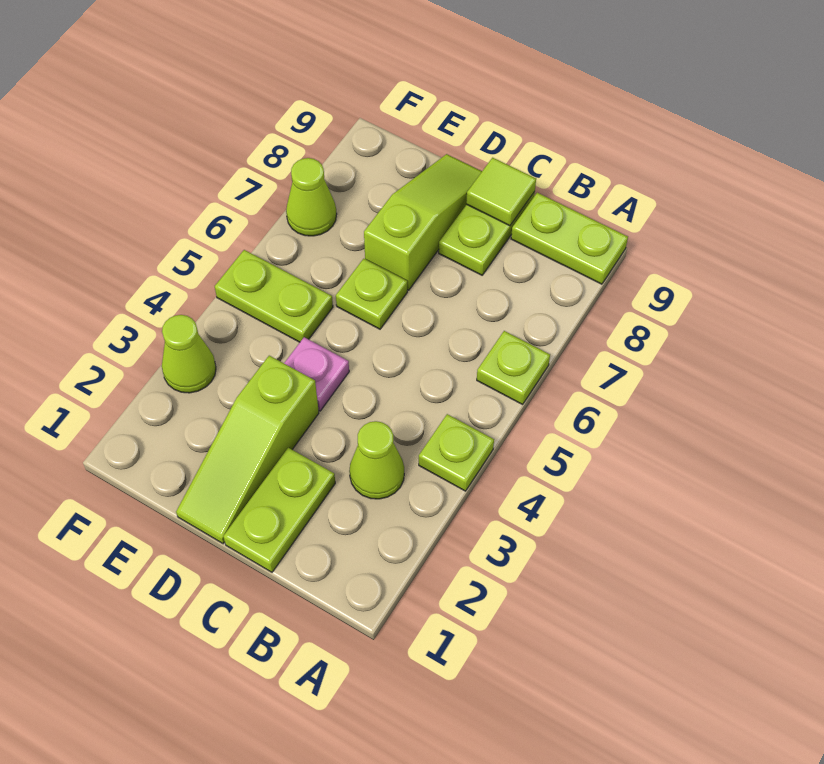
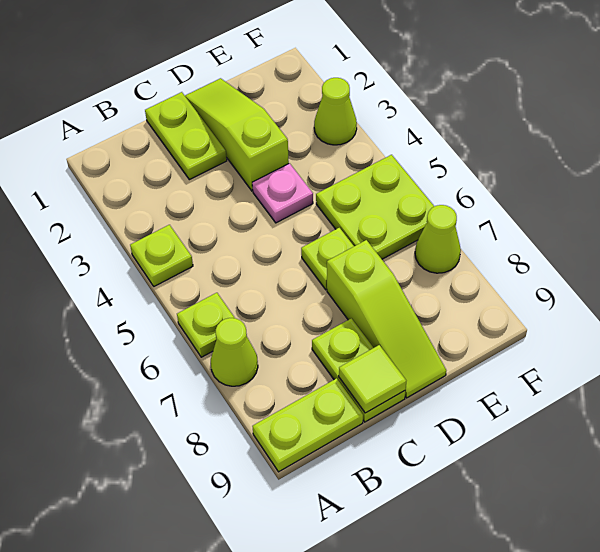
lime cone B3 level 1 -> lime cone A7 level 1
lime plate E5:F5 level 1 -> lime plate E5:F6 level 1

